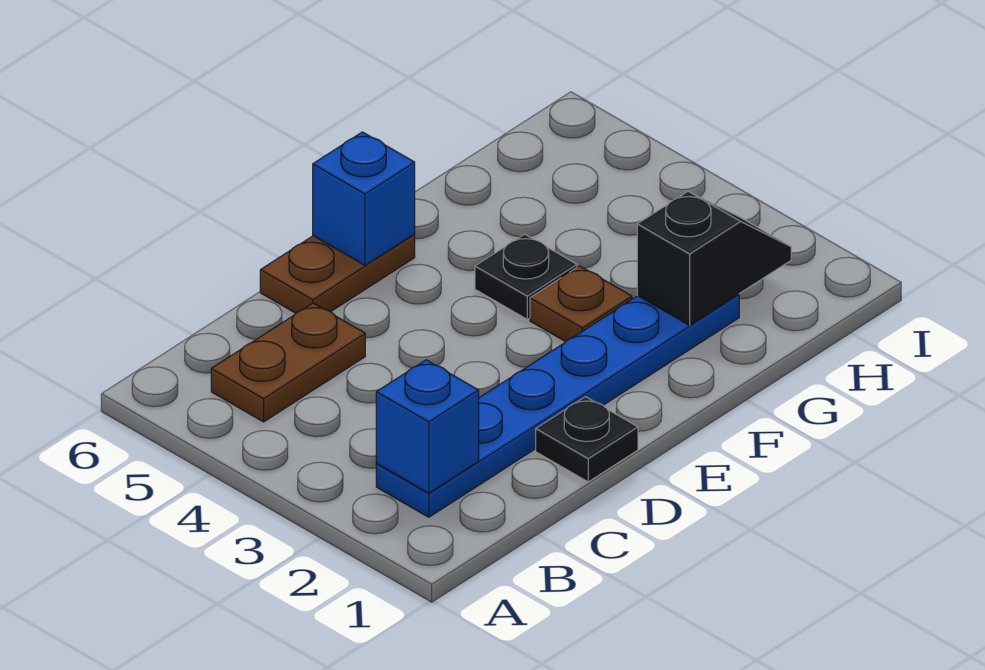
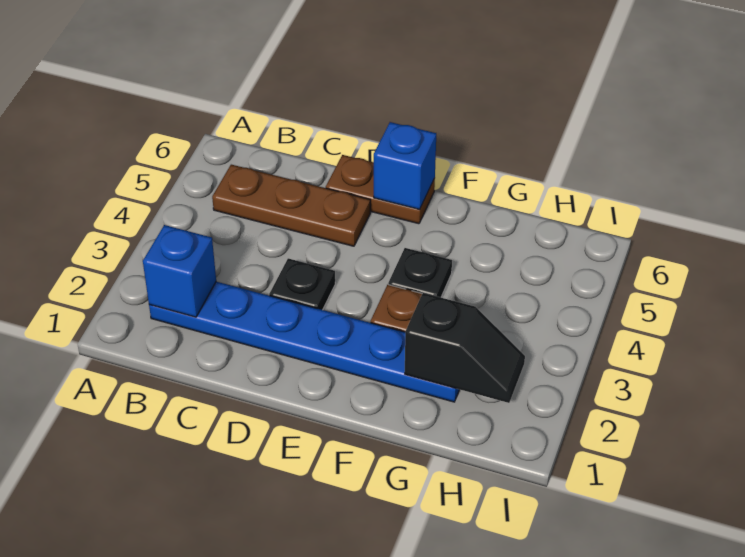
brown plate B5:C5 level 1 -> brown plate B5:D5 level 1
black plate D1 level 1 -> black plate D3 level 1

